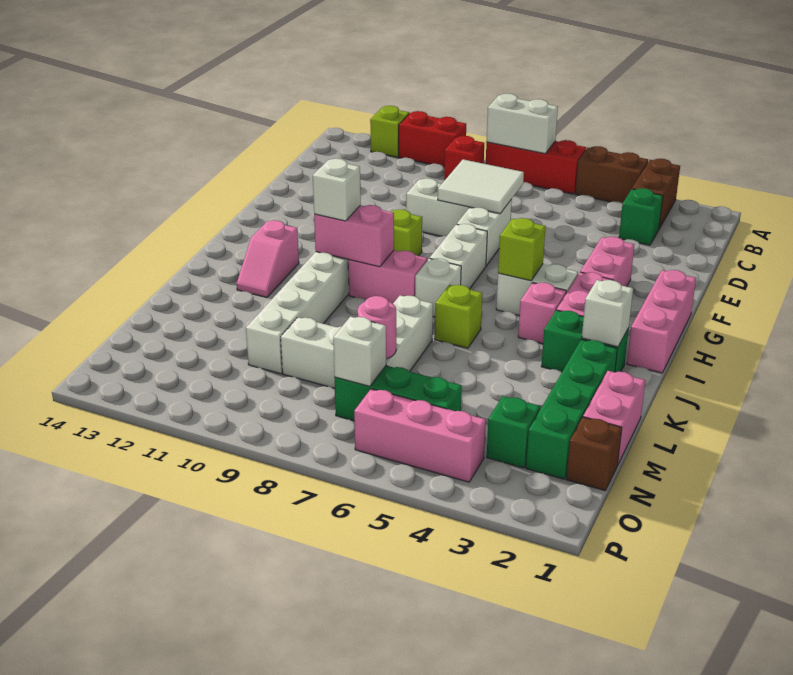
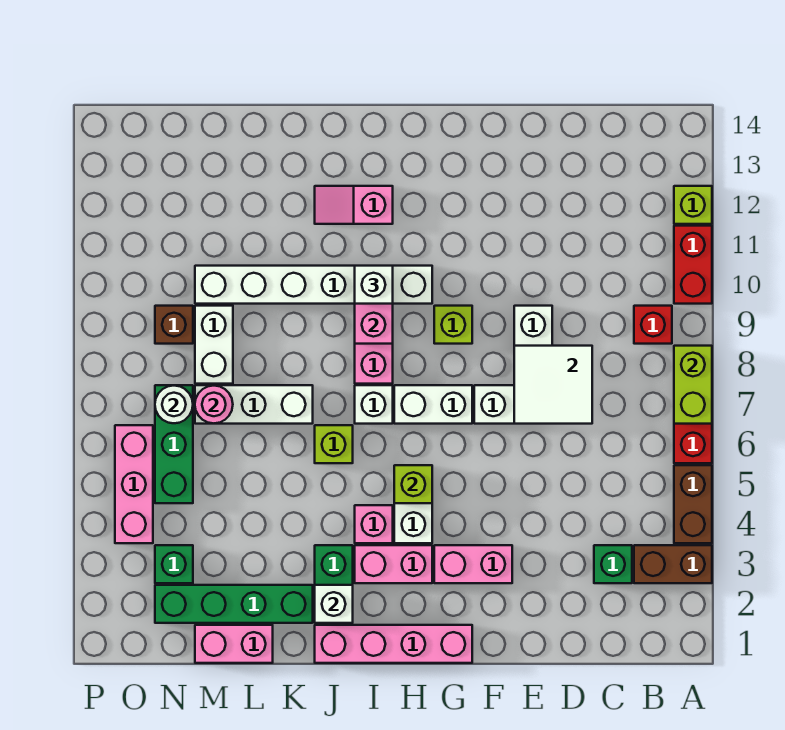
white brick A7:A8 level 2 -> lime brick A7:A8 level 2
pink brick G1:I1 level 1 -> pink brick G1:J1 level 1
brown brick N1 level 1 -> brown brick N9 level 1
white brick N7 level 2 -> white round brick N7 level 2

